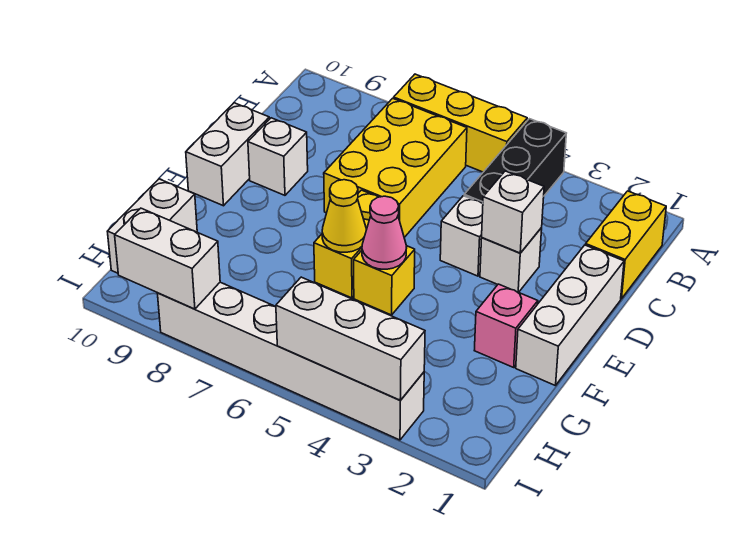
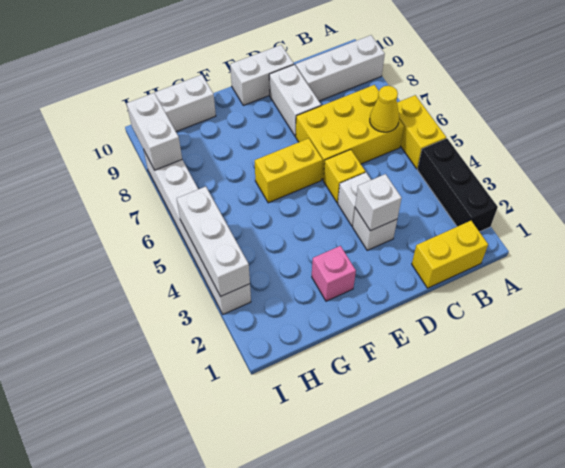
black brick A4:C4 level 1 -> black brick A2:A4 level 1
yellow brick A5:A7 level 1 -> yellow brick A5:A6 level 1
white brick D1:F1 level 1 -> white brick A9:C9 level 1
white brick D9 level 1 -> white brick D8:D9 level 1
yellow brick F5 level 1 -> yellow brick D5 level 1
pink cone F5 level 2 -> none
yellow cone F6 level 2 -> yellow cone B6 level 2

